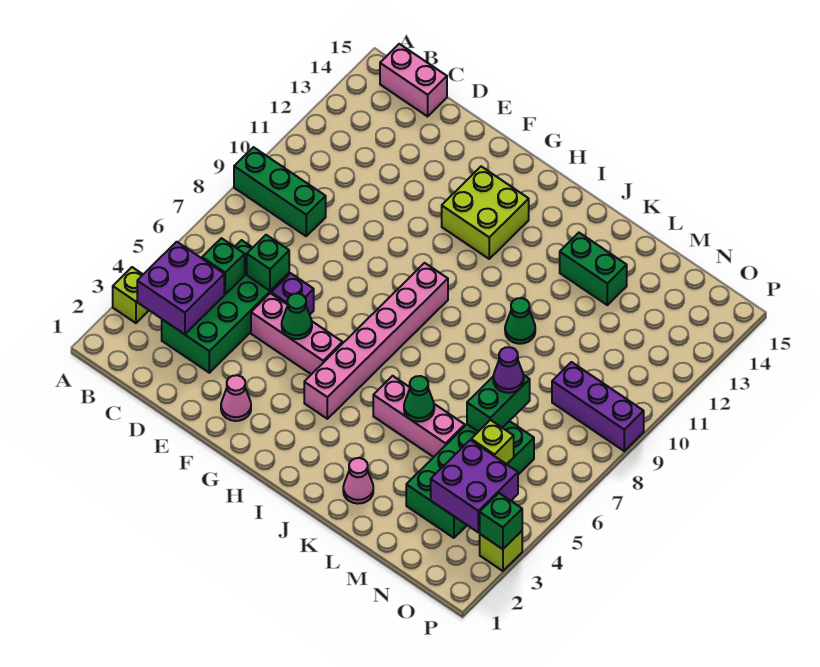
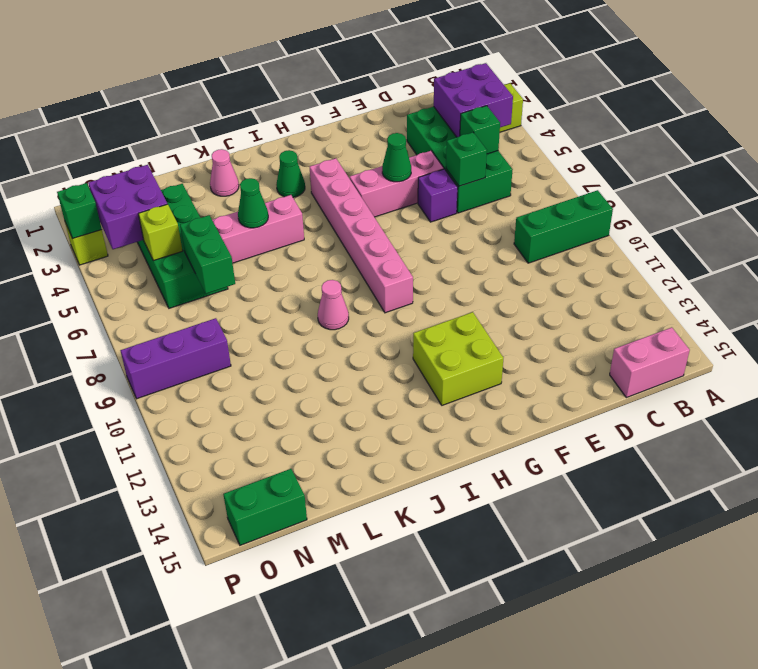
pink cone F2 level 1 -> pink cone J9 level 1
green cone K10 level 1 -> green cone I3 level 1
green brick K13:L13 level 1 -> green brick N15:O15 level 1
purple cone M7 level 3 -> none

